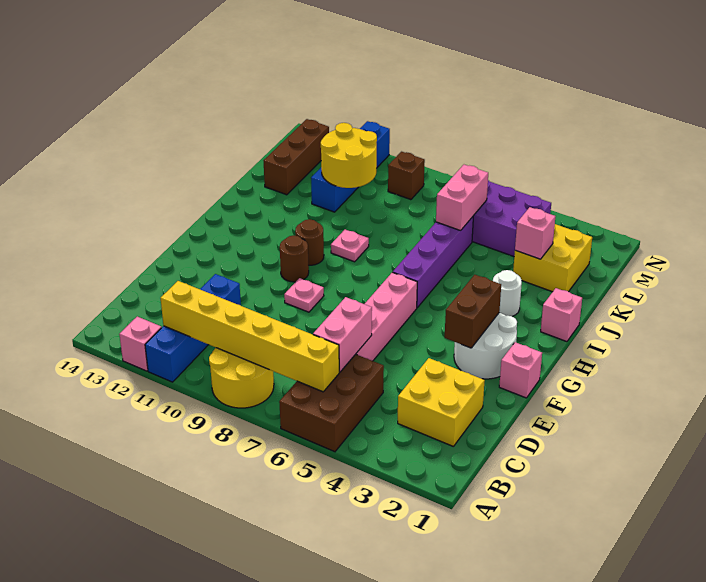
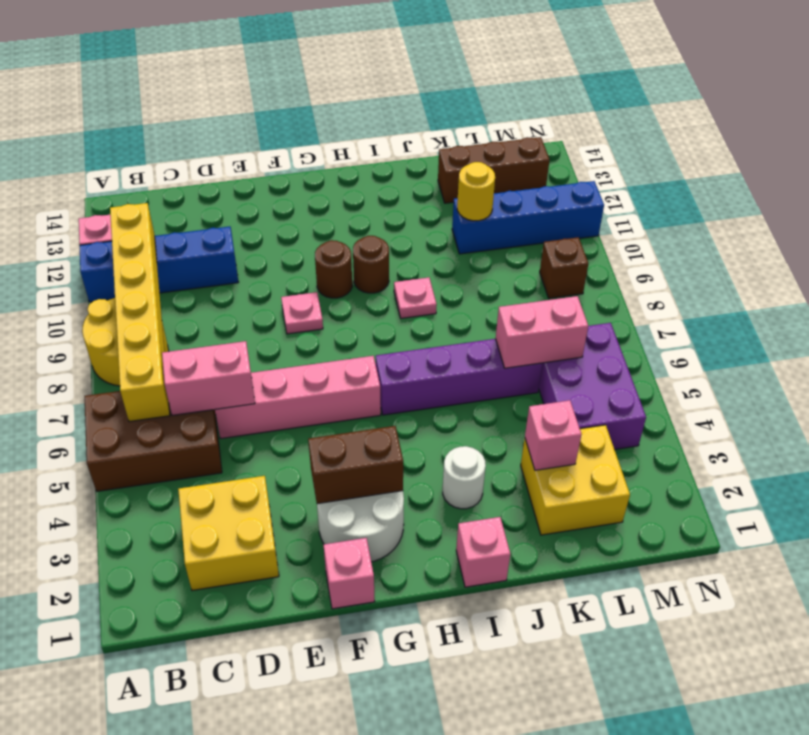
yellow round brick K10:L11 level 2 -> yellow round brick K11 level 2

